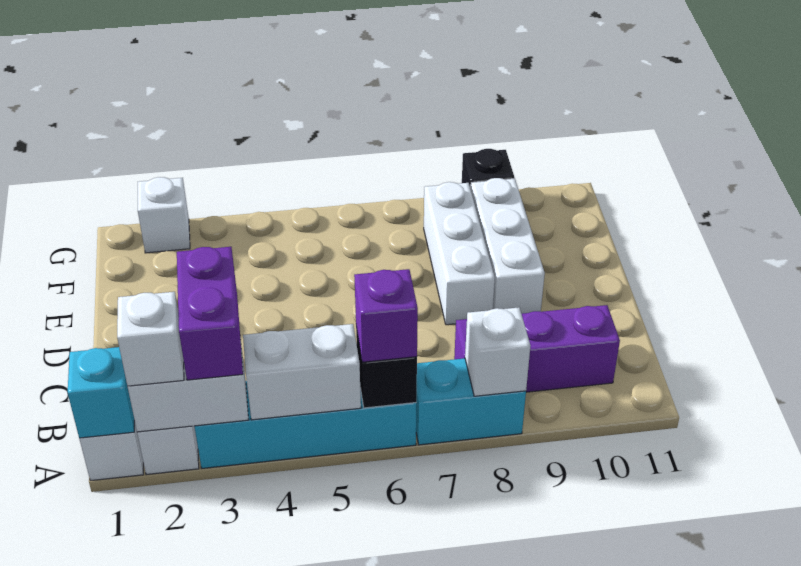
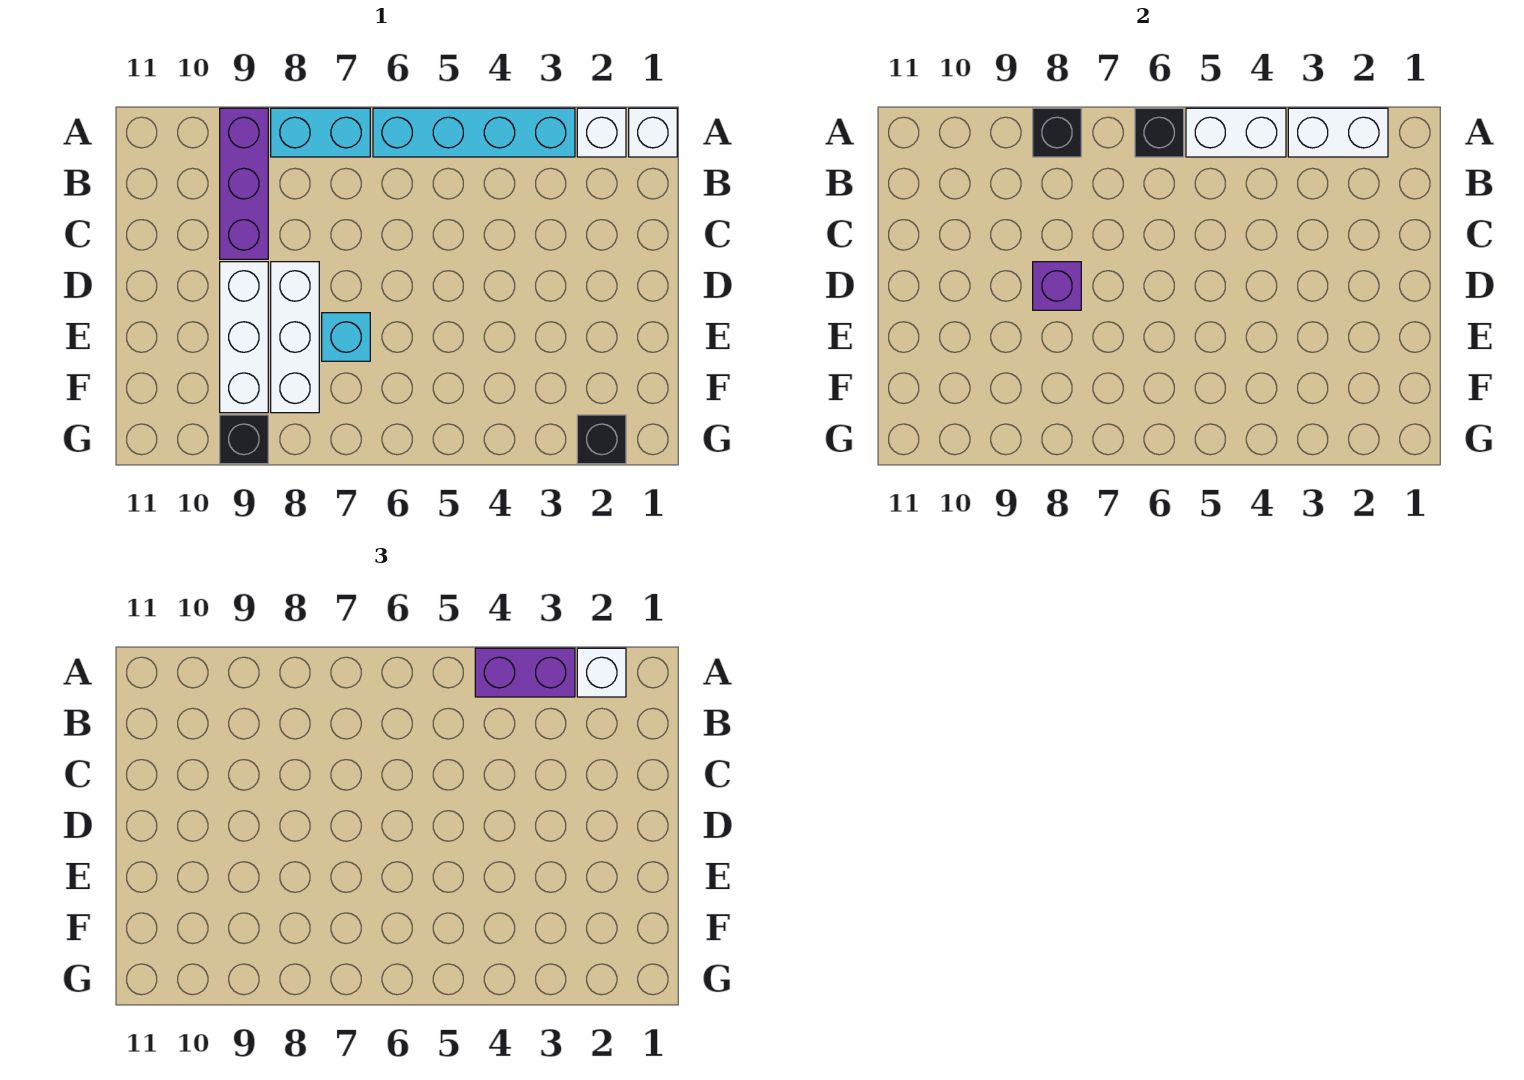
cyan brick A1 level 2 -> cyan brick E7 level 1
purple brick A3:B3 level 3 -> purple brick A3:A4 level 3
purple brick A6 level 3 -> purple brick D8 level 2
white brick A8 level 2 -> black brick A8 level 2
purple brick B8:B10 level 1 -> purple brick A9:C9 level 1
white brick G2 level 1 -> black brick G2 level 1

